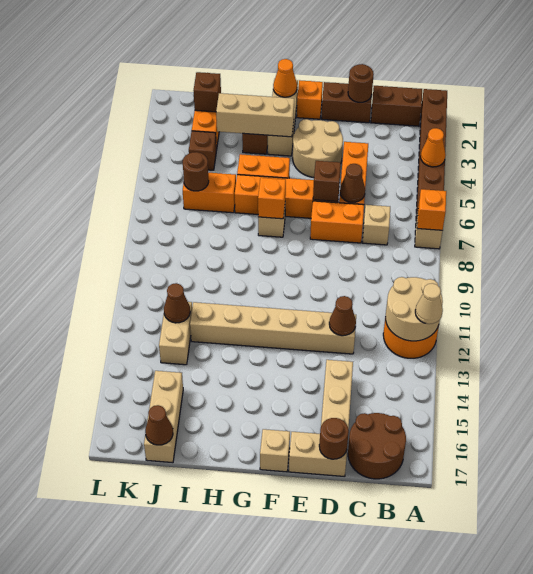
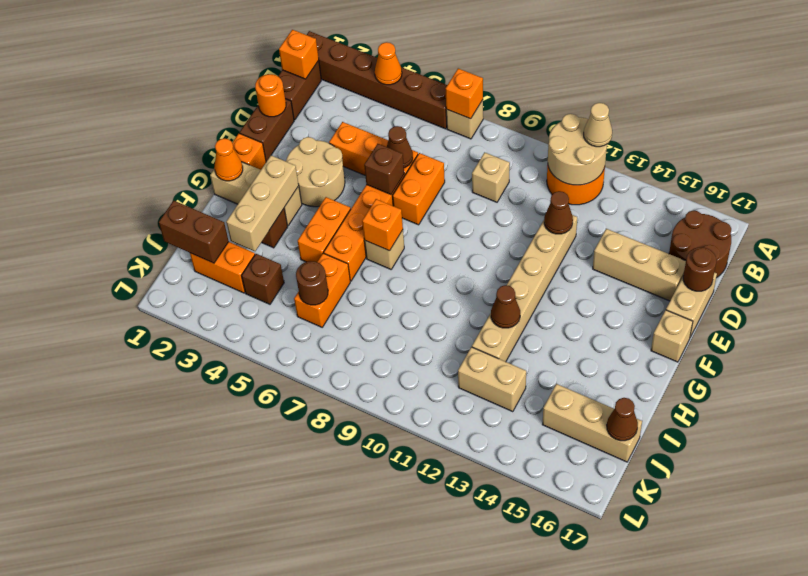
none -> orange brick B1 level 2
tan brick C7 level 1 -> tan brick C9 level 1
brown round brick D1 level 2 -> orange round brick D1 level 2
brown brick J2 level 2 -> brown brick J1:J2 level 2
brown cone J12 level 2 -> brown cone H12 level 2

